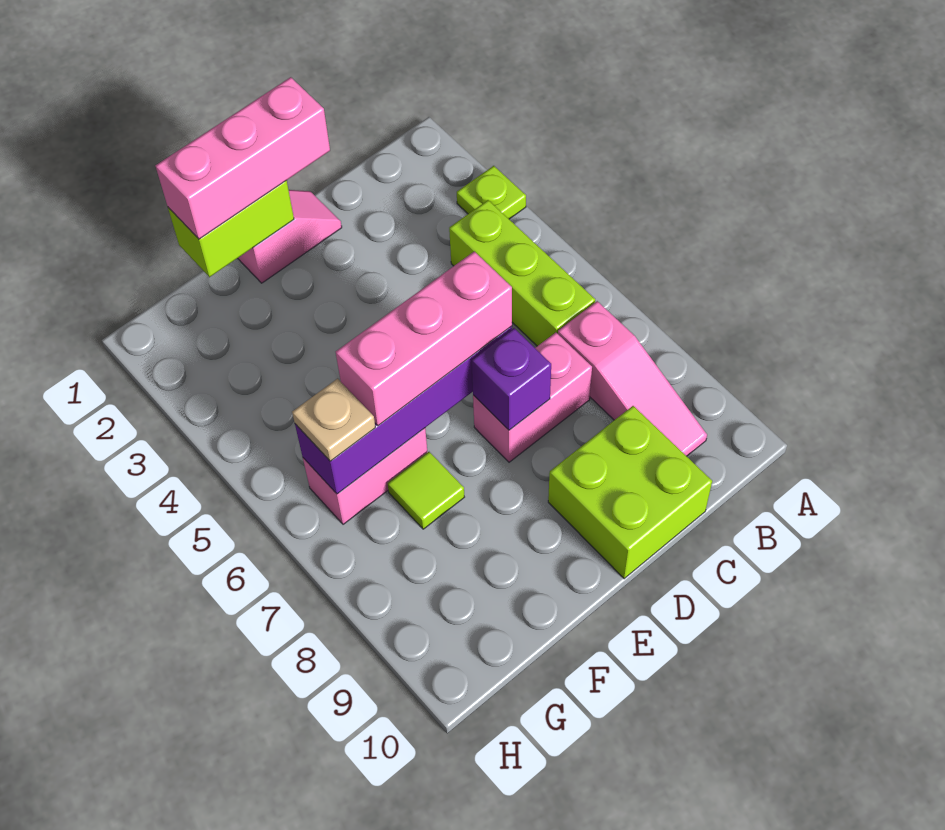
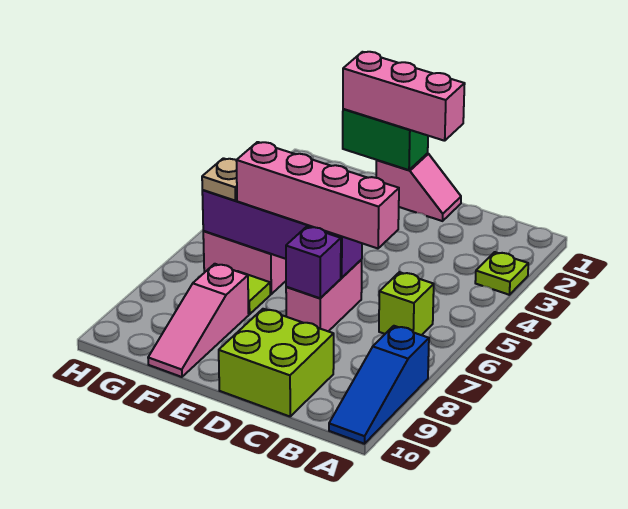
none -> blue slope A8:A10 level 1 top 8
lime brick B4:B6 level 1 -> lime brick B6 level 1
pink slope B7:B9 level 1 top 7 -> pink slope F8:F10 level 1 top 8
pink brick C7:D7 level 1 -> pink brick D6:D7 level 1
pink brick D6:F6 level 3 -> pink brick C6:F6 level 3
lime brick E1:F1 level 2 -> green brick E1:F1 level 2

